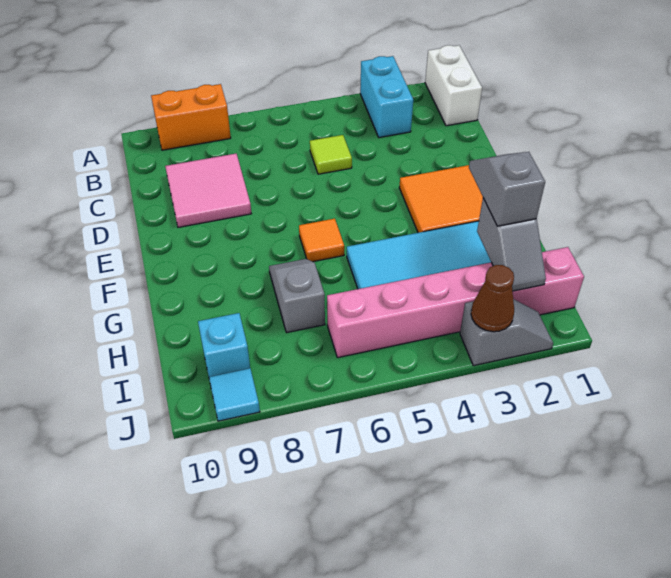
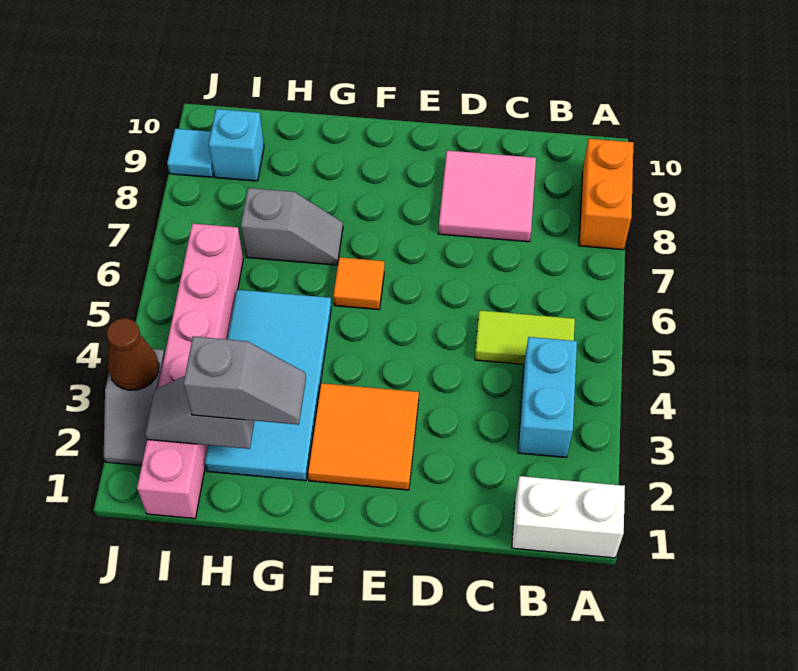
cyan brick A3:B3 level 1 -> cyan brick B3:B4 level 1
lime tile C5 level 1 -> lime tile B5:C5 level 1

